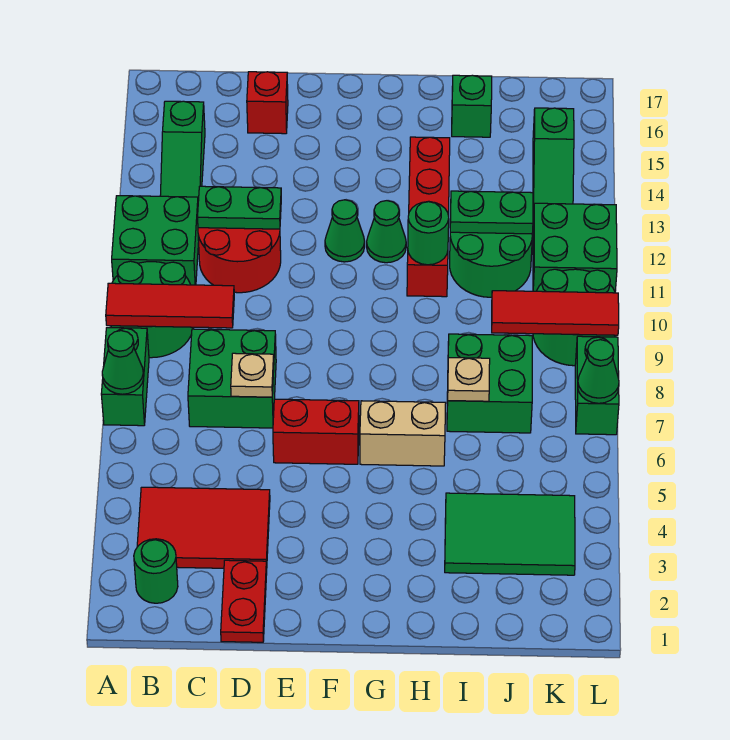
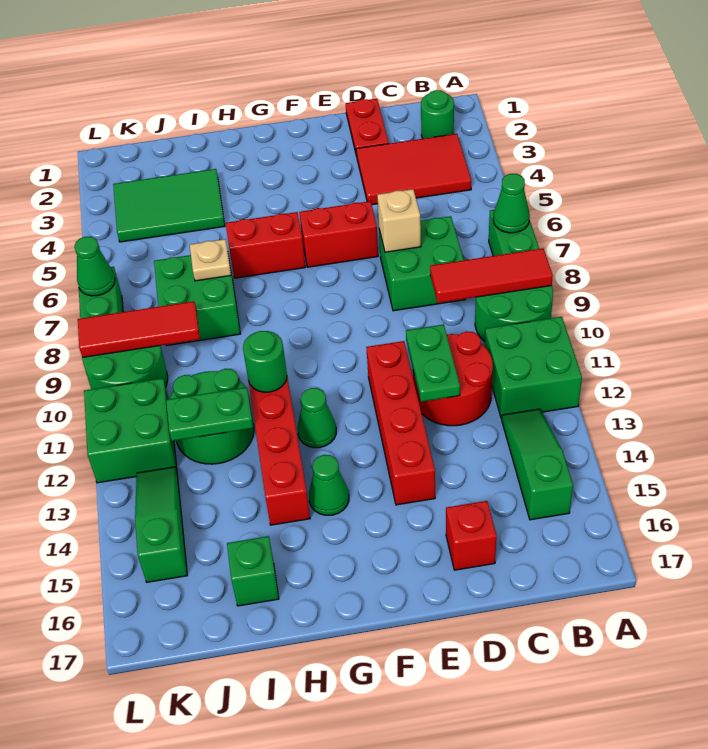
green plate C12:D12 level 2 -> green plate D11:D12 level 2
tan plate D7 level 2 -> tan brick D7 level 2
none -> red brick E11:E14 level 1
green cone F12 level 1 -> green cone G14 level 1
tan brick G6:H6 level 1 -> red brick G6:H6 level 1

